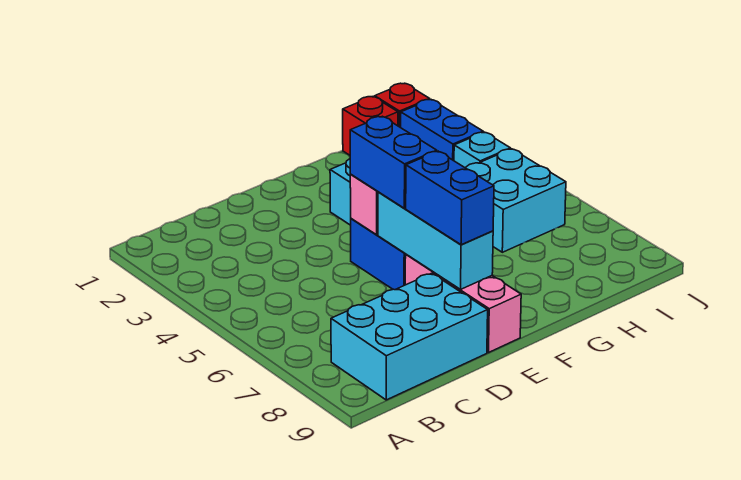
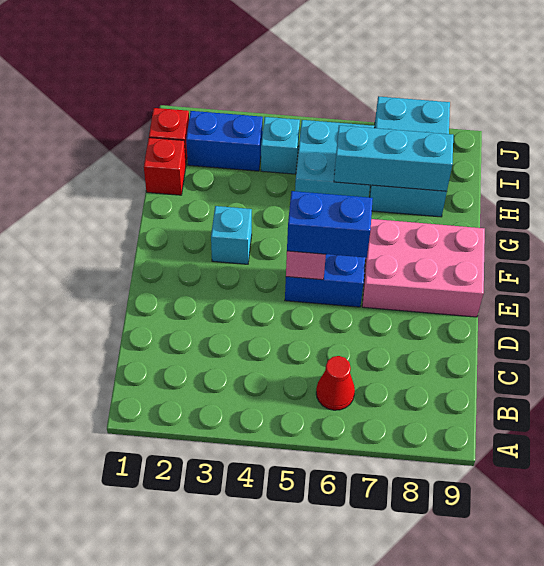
none -> red cone B6 level 1
cyan brick B8:D9 level 1 -> cyan brick H7:J8 level 1
cyan brick E6:E8 level 2 -> cyan brick H6:H8 level 2
pink brick E7:E9 level 1 -> pink brick E7:F9 level 1
blue brick E7:E8 level 3 -> none

